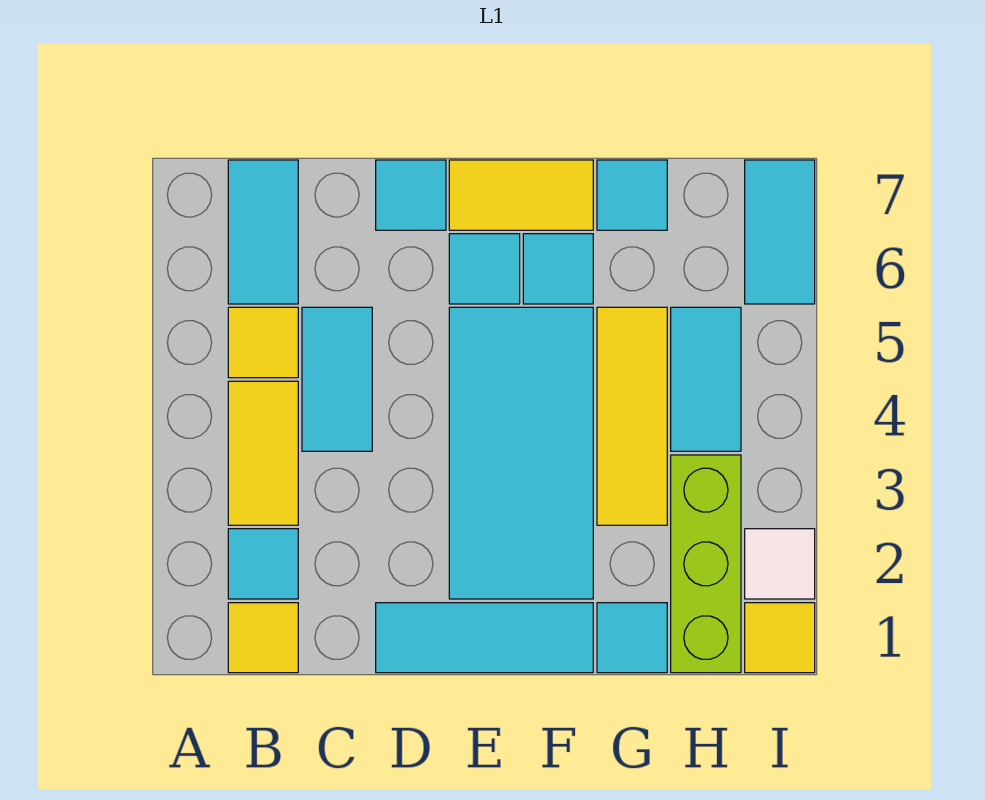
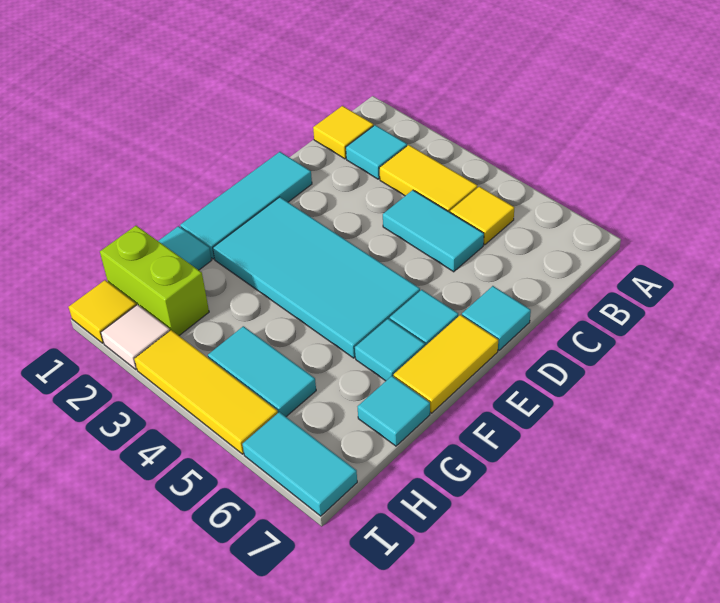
cyan tile B6:B7 level 1 -> none
yellow tile G3:G5 level 1 -> yellow tile I3:I5 level 1
lime brick H1:H3 level 1 -> lime brick H1:H2 level 1

